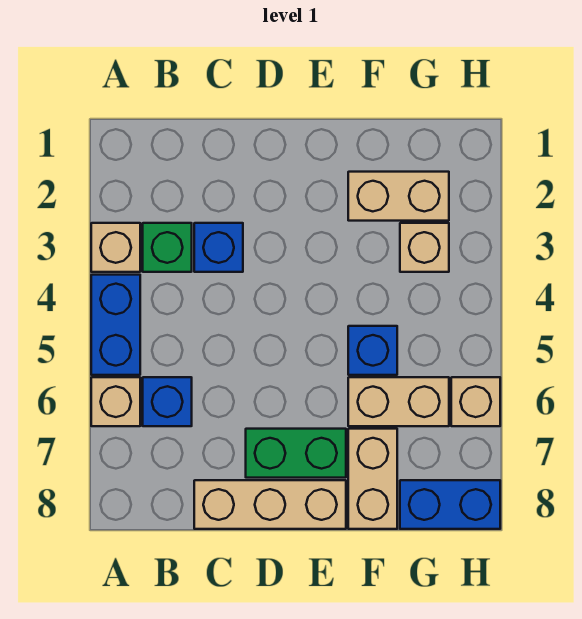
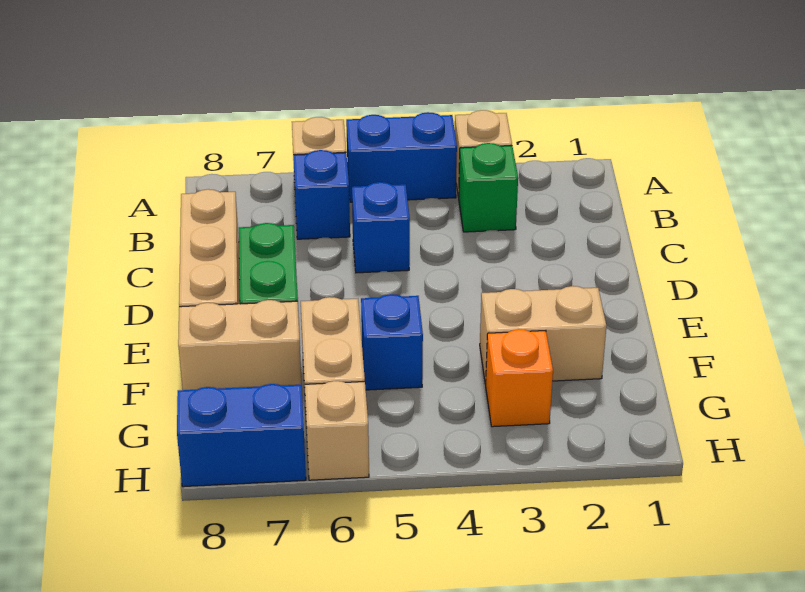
blue brick C3 level 1 -> blue brick C5 level 1
tan brick F2:G2 level 1 -> tan brick F2:F3 level 1
tan brick G3 level 1 -> orange brick G3 level 1
blue brick G8:H8 level 1 -> blue brick H7:H8 level 1

